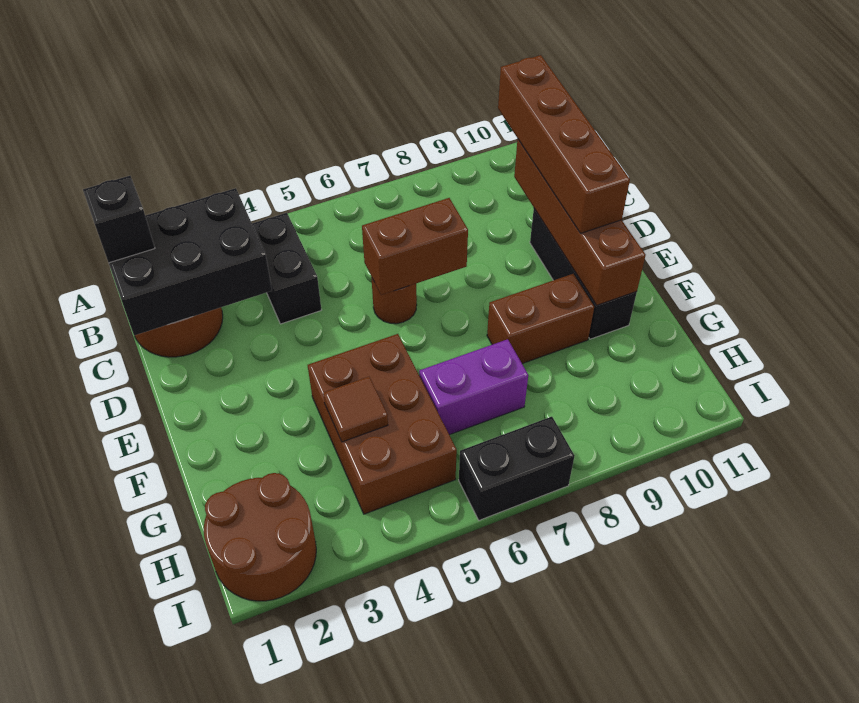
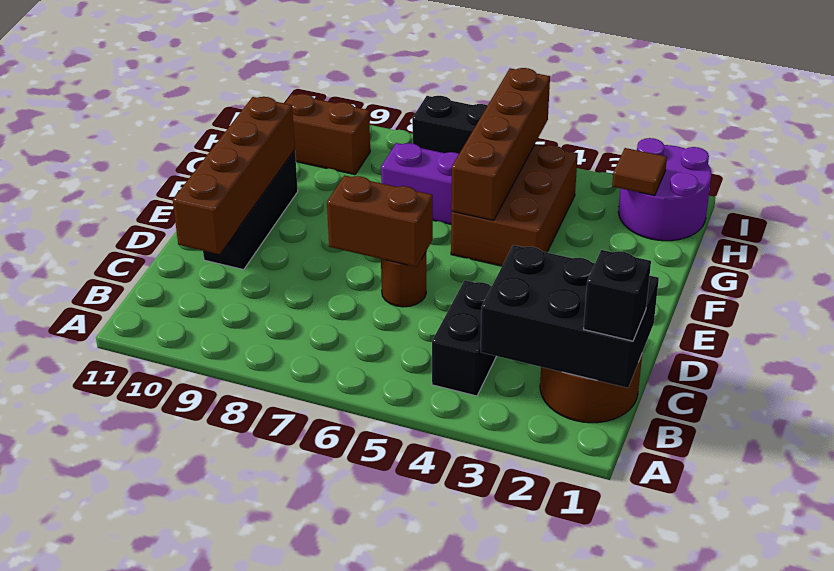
brown brick B10:E10 level 3 -> brown brick F5:I5 level 2
brown brick F8:F9 level 1 -> brown brick H9:H10 level 1
brown tile G4 level 2 -> brown tile H2 level 2
brown round brick H1:I2 level 1 -> purple round brick H1:I2 level 1

